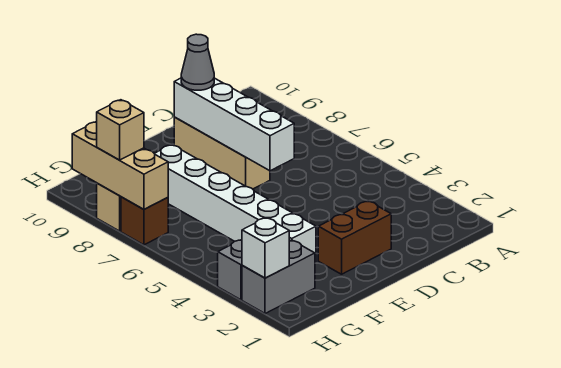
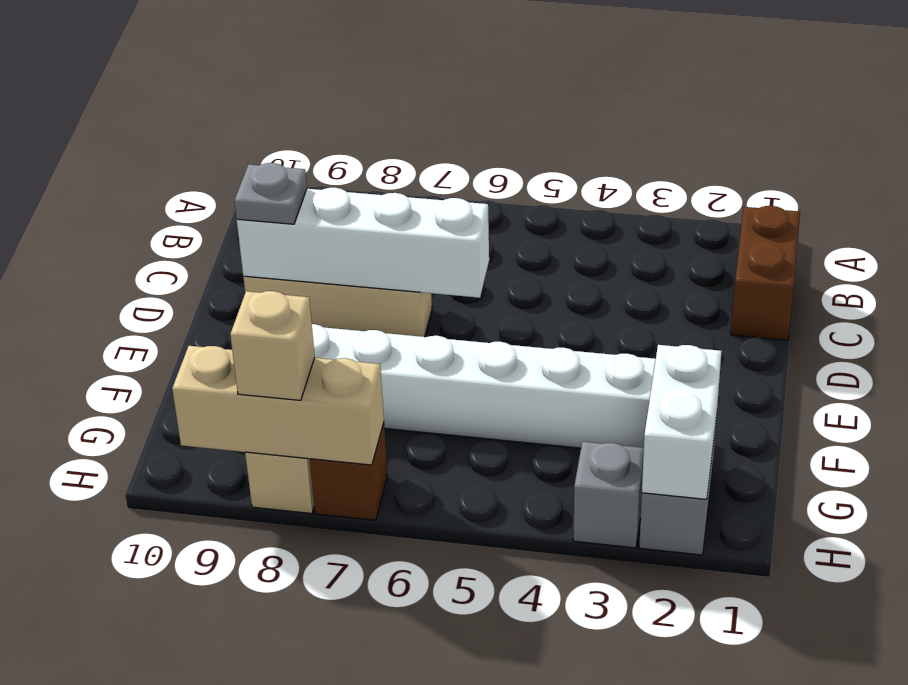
brown brick D2:E2 level 1 -> brown brick B1:C1 level 1
grey cone D9 level 3 -> grey plate D9 level 3
white brick H2 level 2 -> white brick G2:H2 level 2

